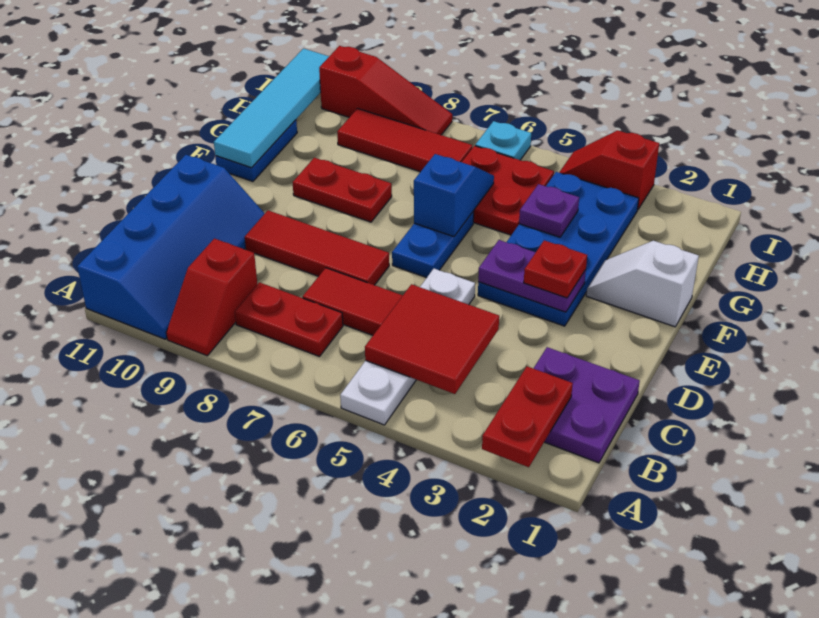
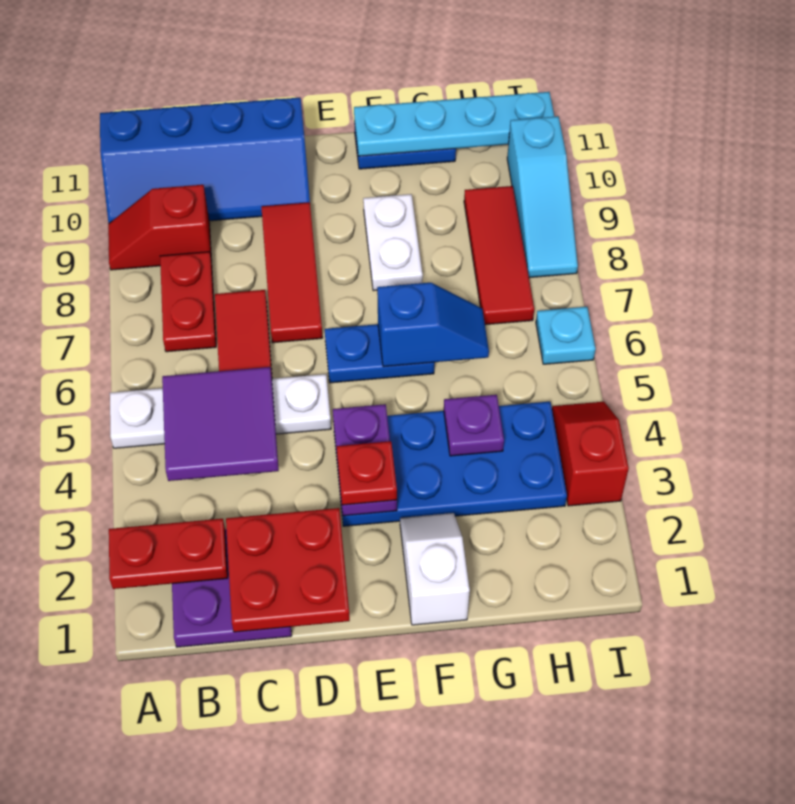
red tile B4:C5 level 2 -> purple tile B4:C5 level 2
red plate F8:F9 level 1 -> white plate F8:F9 level 1
cyan tile F11:I11 level 2 -> cyan plate F11:I11 level 2
red plate G5:H6 level 1 -> red plate C1:D2 level 2
red slope I8:I10 level 1 top 10 -> cyan slope I8:I10 level 1 top 10

